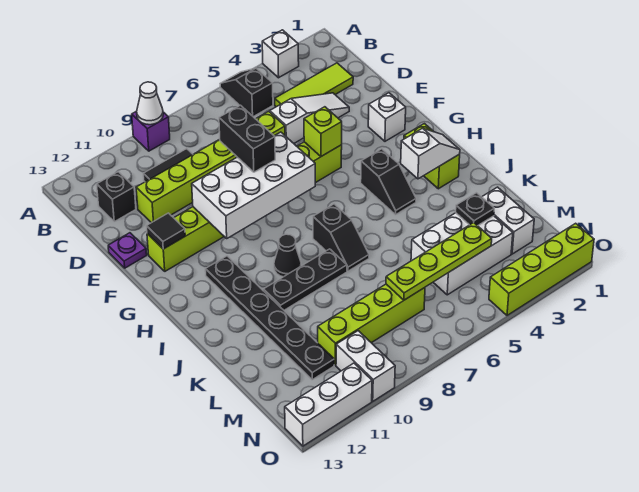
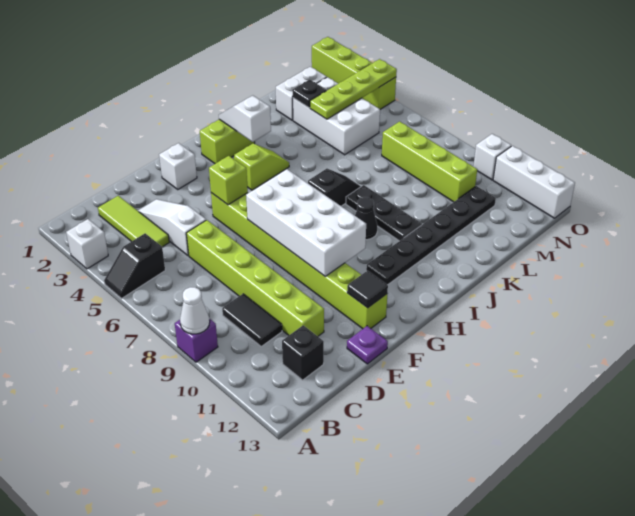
black brick E8:F8 level 3 -> none
black slope H4:I4 level 1 top H -> lime slope H4:I4 level 1 top H
lime plate M4:M7 level 2 -> lime plate L4:O4 level 2
white brick N10:O10 level 1 -> white brick O10 level 1

